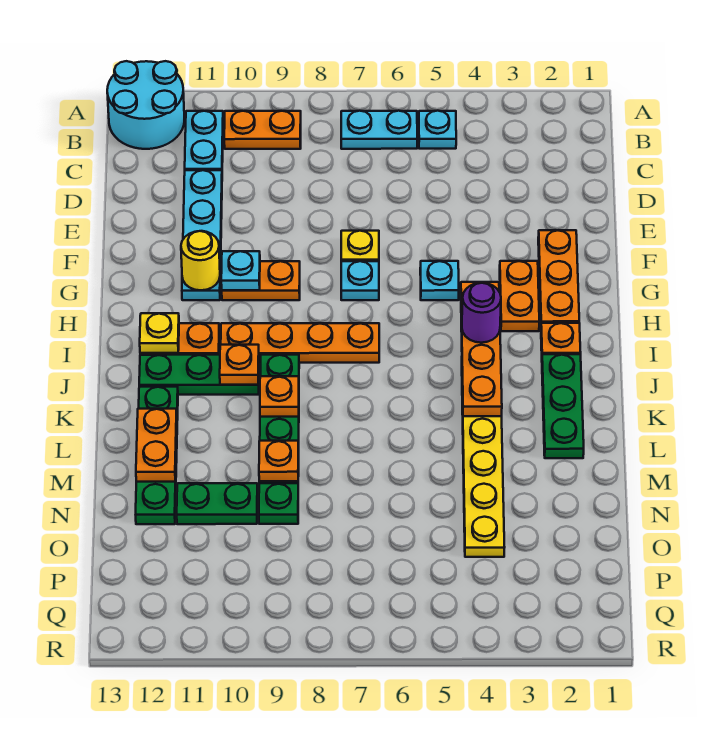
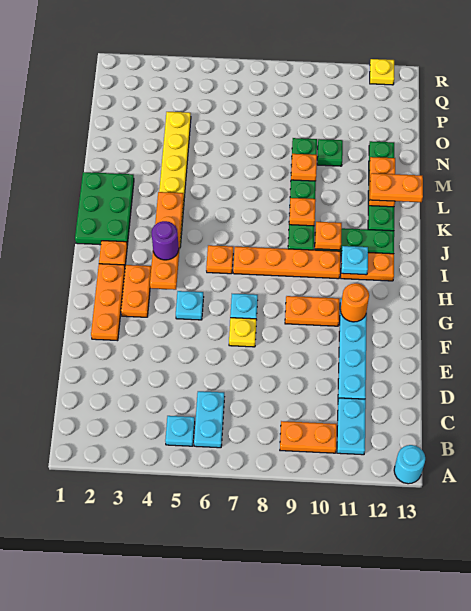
cyan round brick A12:B13 level 1 -> cyan round brick A13 level 1
cyan plate B6:B7 level 1 -> cyan plate B6:C6 level 1
cyan plate G10 level 2 -> cyan plate I11 level 2
yellow round brick G11 level 2 -> orange round brick G11 level 2
none -> orange plate I6 level 1
yellow plate I12 level 2 -> yellow plate R12 level 1
green plate J2:L2 level 1 -> green plate J1:L2 level 1
none -> orange plate L12:L13 level 3
green plate N10:N11 level 1 -> green plate N10 level 1

